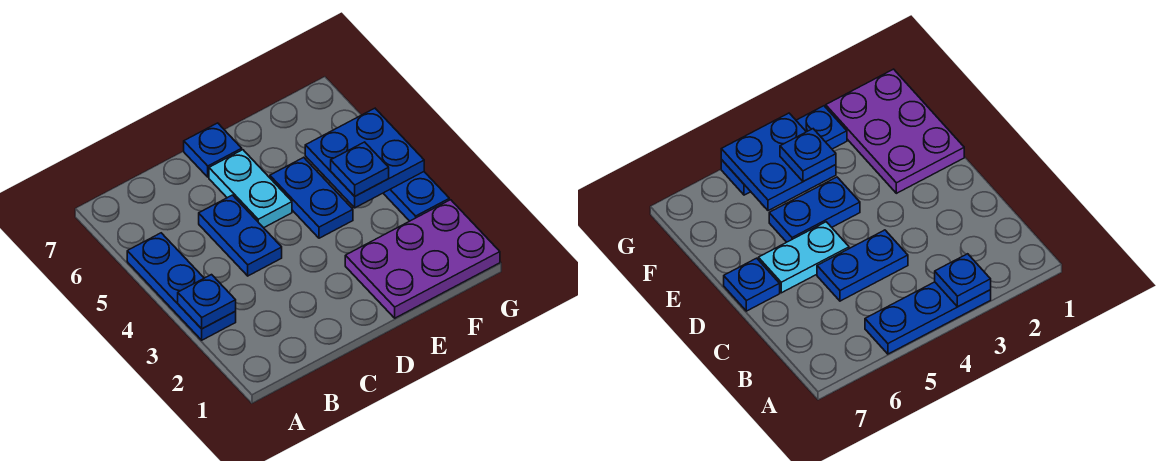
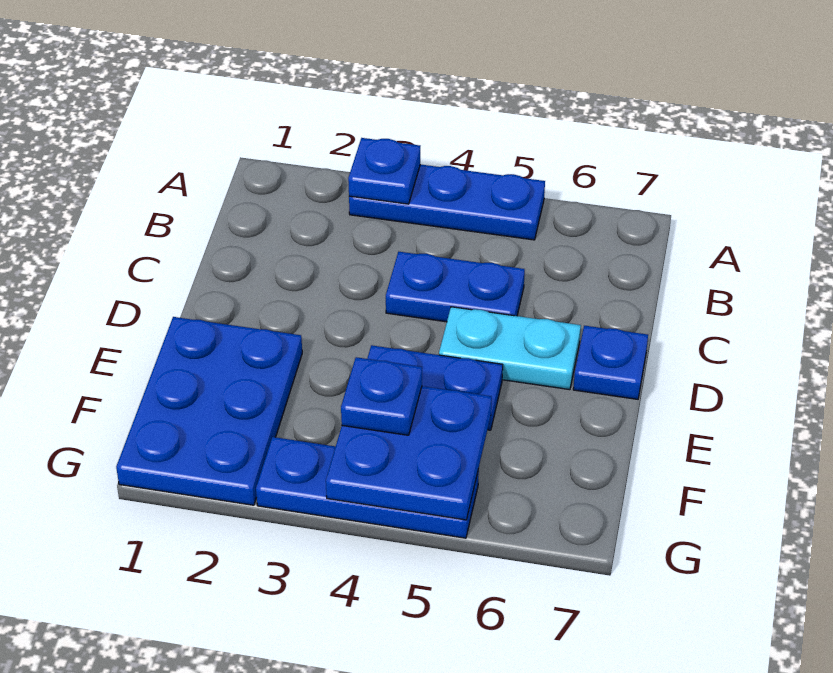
purple plate E1:G2 level 1 -> blue plate E1:G2 level 1

